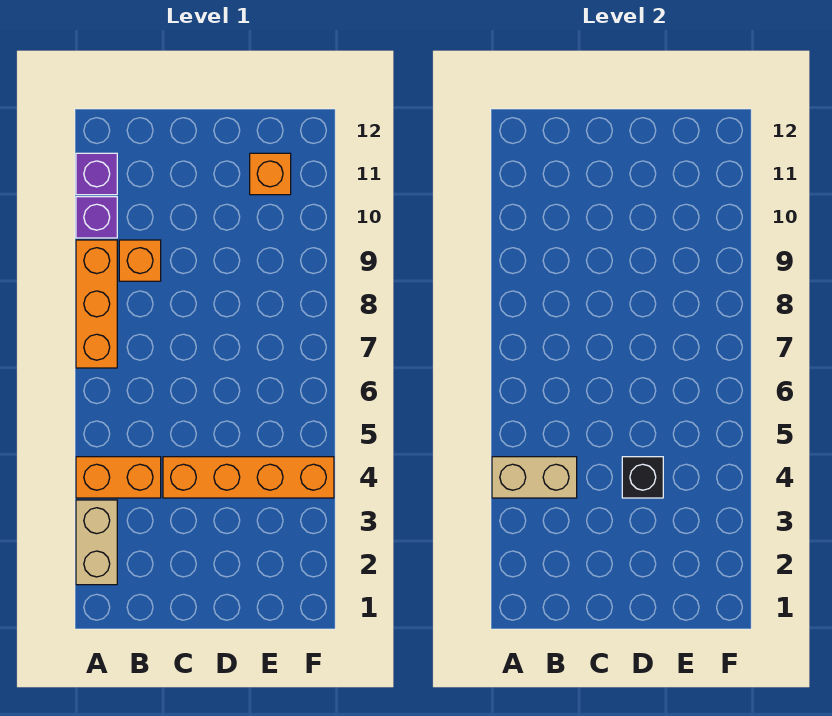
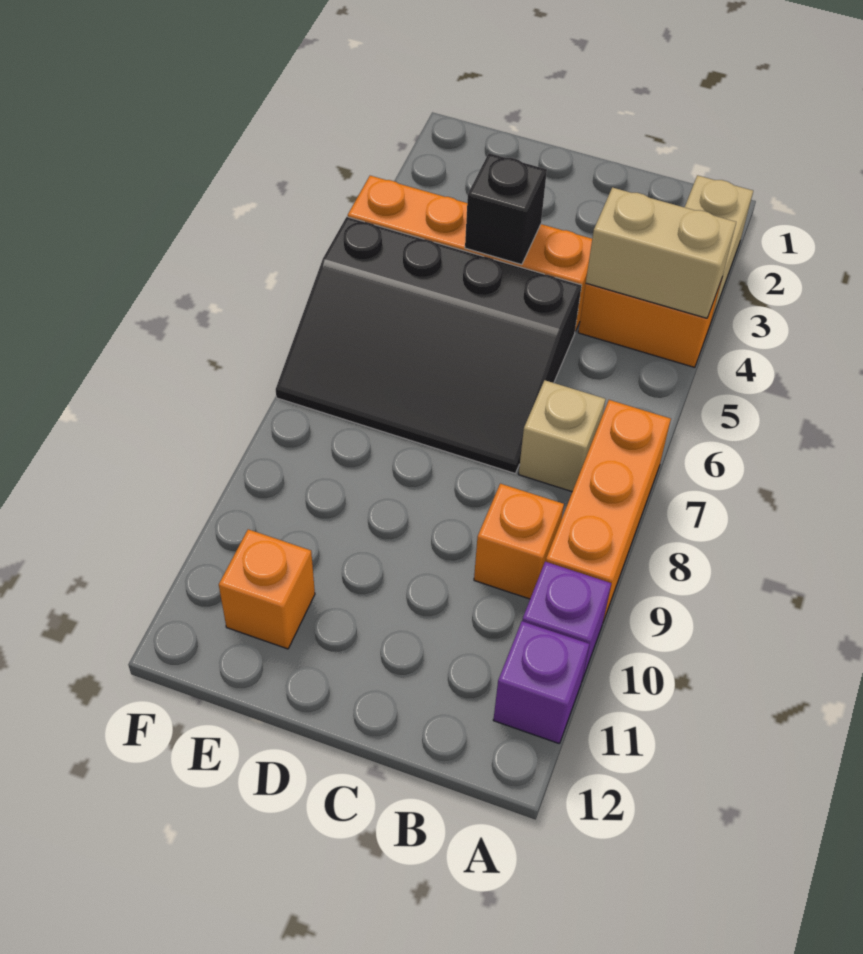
none -> tan brick B7 level 1
none -> black slope C5:F7 level 1 top 5

